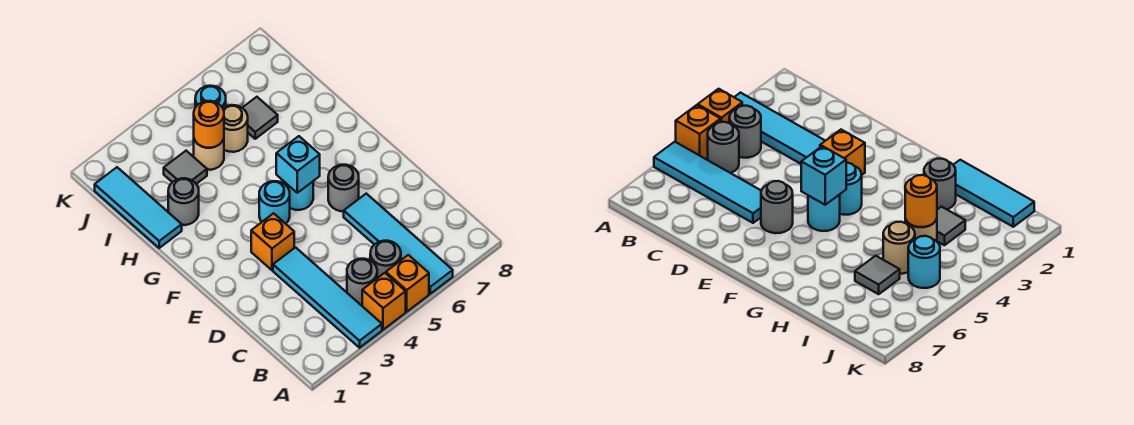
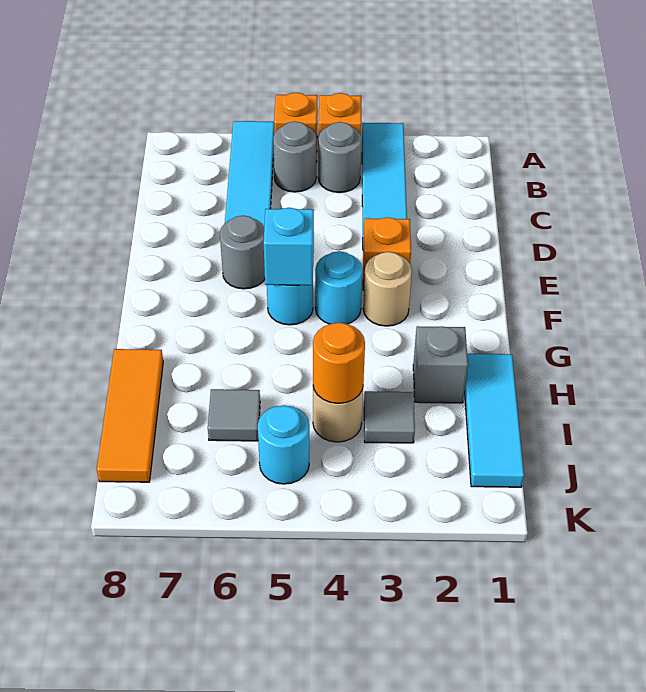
grey round brick H2 level 1 -> grey brick H2 level 1
none -> orange tile H8:J8 level 1
tan round brick I5 level 1 -> tan round brick F3 level 1

